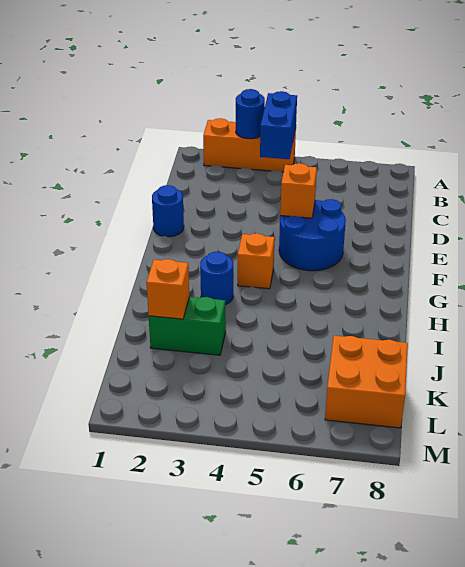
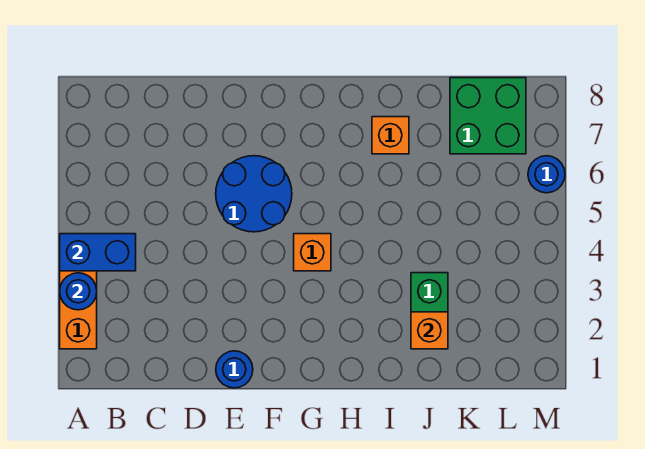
orange brick E5 level 2 -> orange brick I7 level 1
blue round brick H3 level 1 -> blue round brick M6 level 1
orange brick K7:L8 level 1 -> green brick K7:L8 level 1

